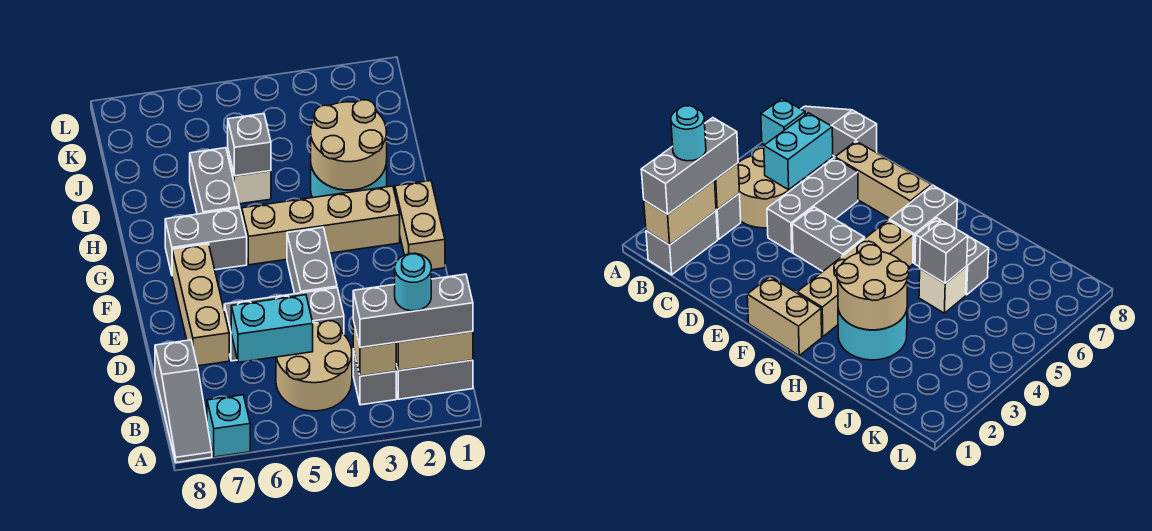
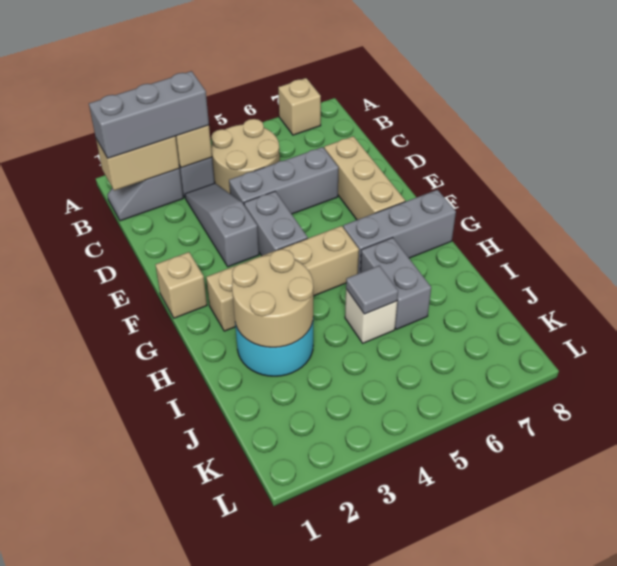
cyan brick A7 level 1 -> tan brick A7 level 1
grey slope A8:C8 level 1 top C -> grey slope C3:E3 level 1 top E
grey brick B1:B2 level 1 -> grey slope B1:B2 level 1 top 2
cyan round brick B2 level 4 -> none
cyan brick C5:C6 level 2 -> none
tan brick F1:G1 level 1 -> tan brick F1 level 1
grey brick G6:G7 level 1 -> grey brick G6:G8 level 1
grey brick I5 level 2 -> grey tile I5 level 2

